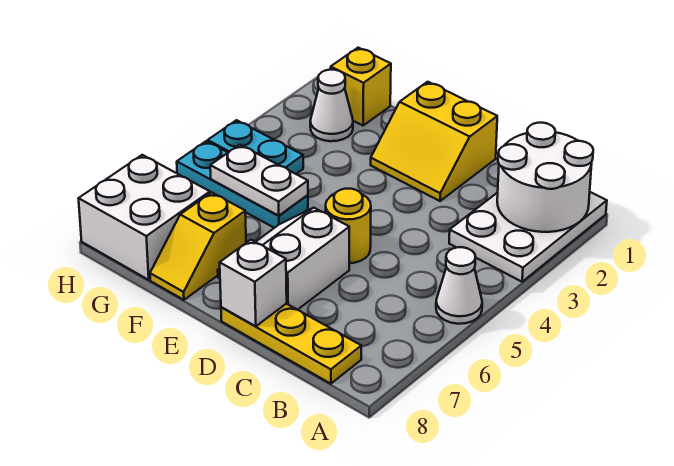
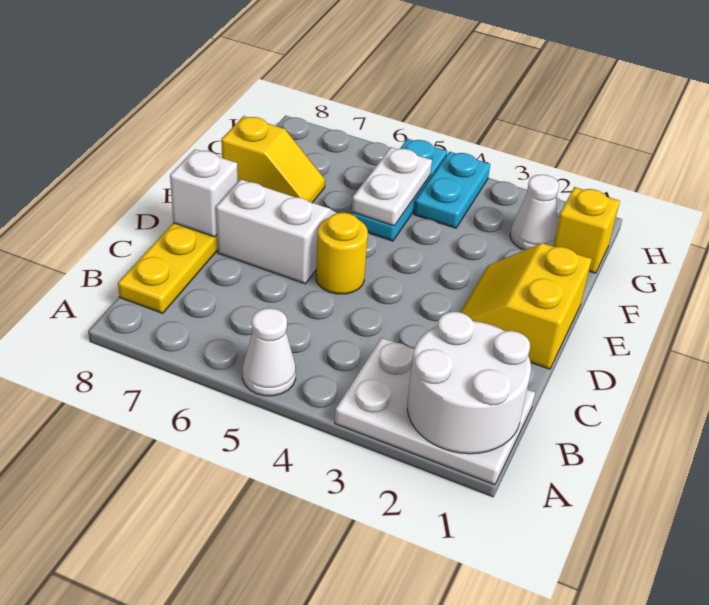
yellow slope F7:F8 level 1 top 7 -> yellow slope F7:F8 level 1 top 8
white brick G7:H8 level 1 -> none

